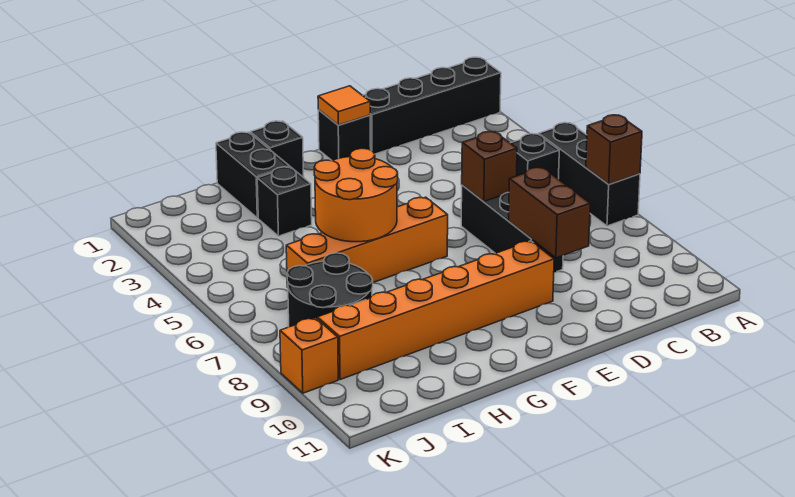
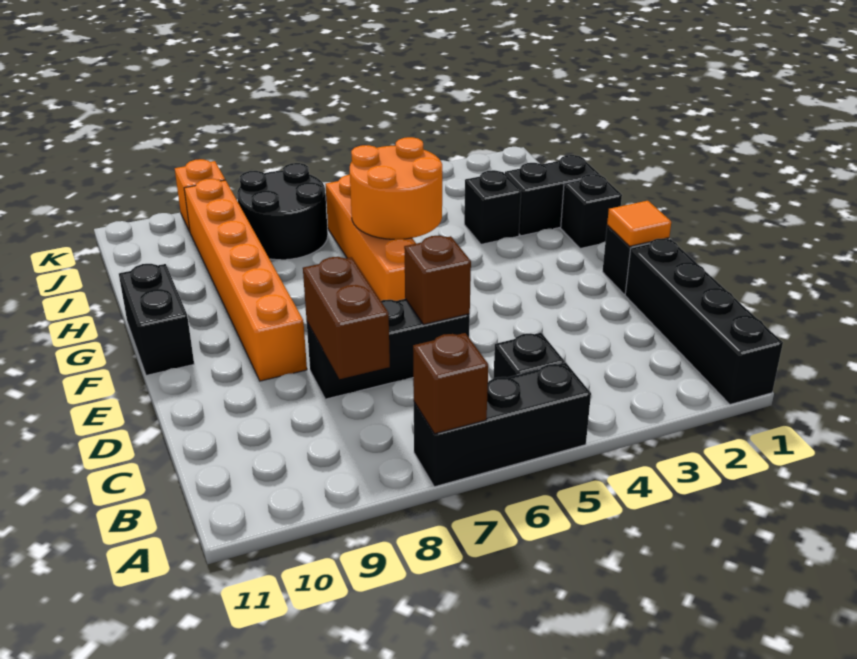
brown brick D8:D9 level 2 -> brown brick C8:D8 level 2
none -> black brick F11:G11 level 1

